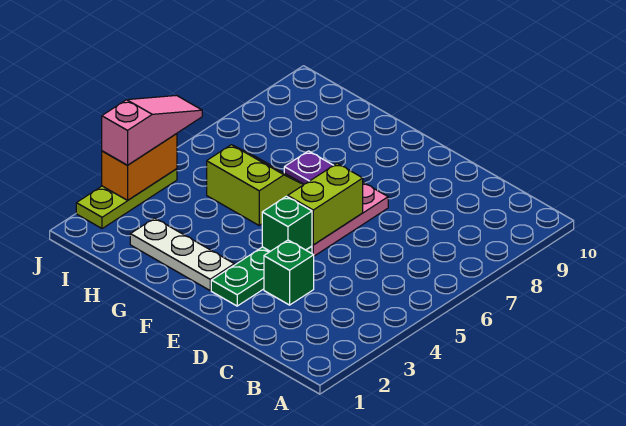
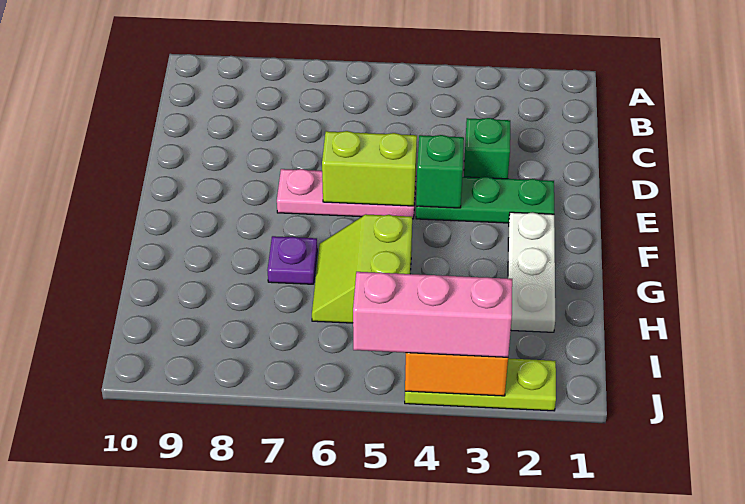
pink slope J3:J5 level 3 top 3 -> pink brick J3:J5 level 3

